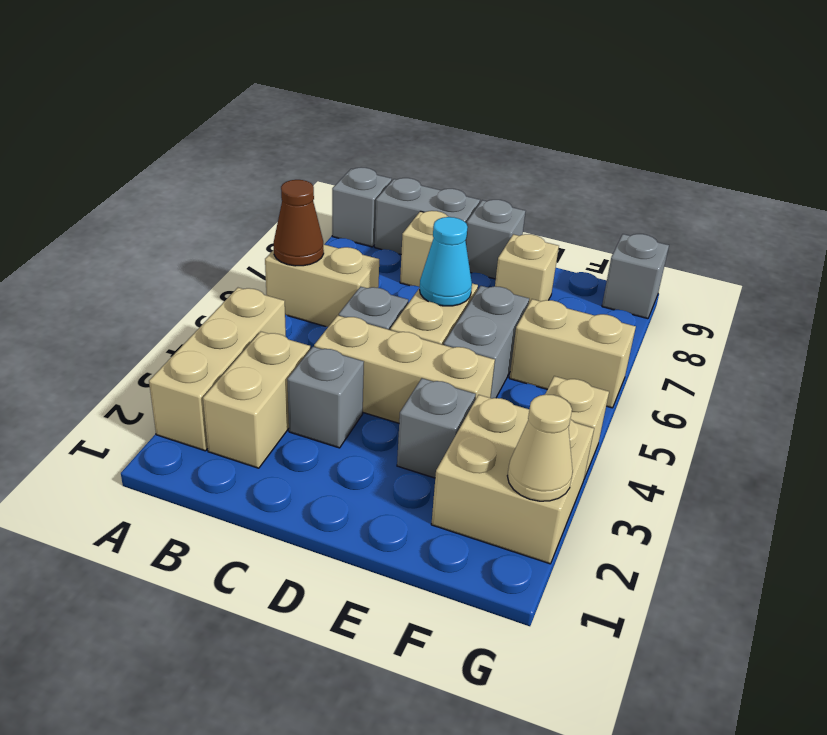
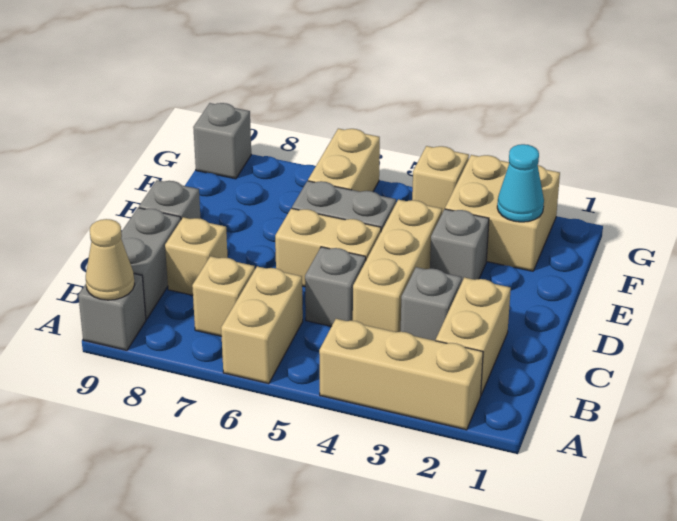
brown cone A6 level 2 -> none
tan brick B2:B3 level 1 -> tan brick B2:C2 level 1
cyan cone D6 level 2 -> cyan cone F2 level 2
tan brick E8 level 1 -> tan brick B7 level 1
tan cone G2 level 2 -> tan cone A9 level 2

